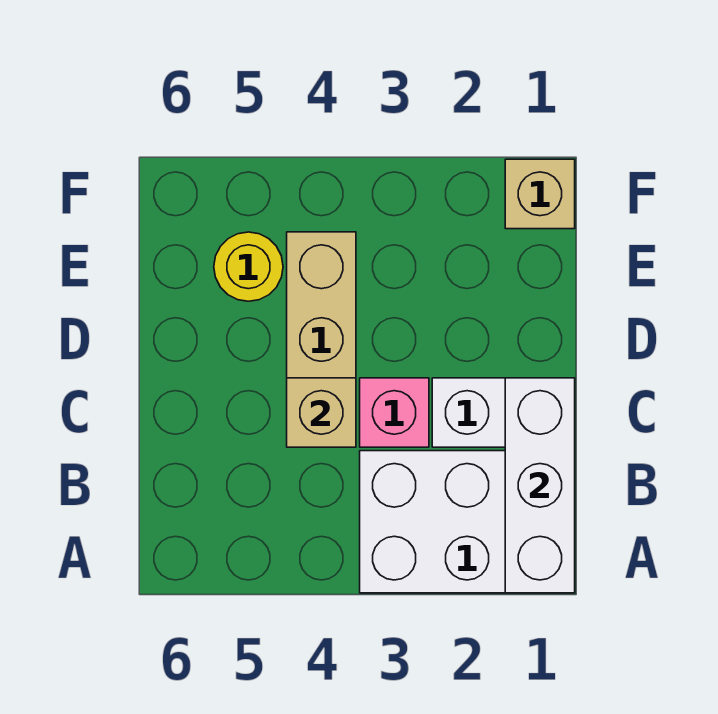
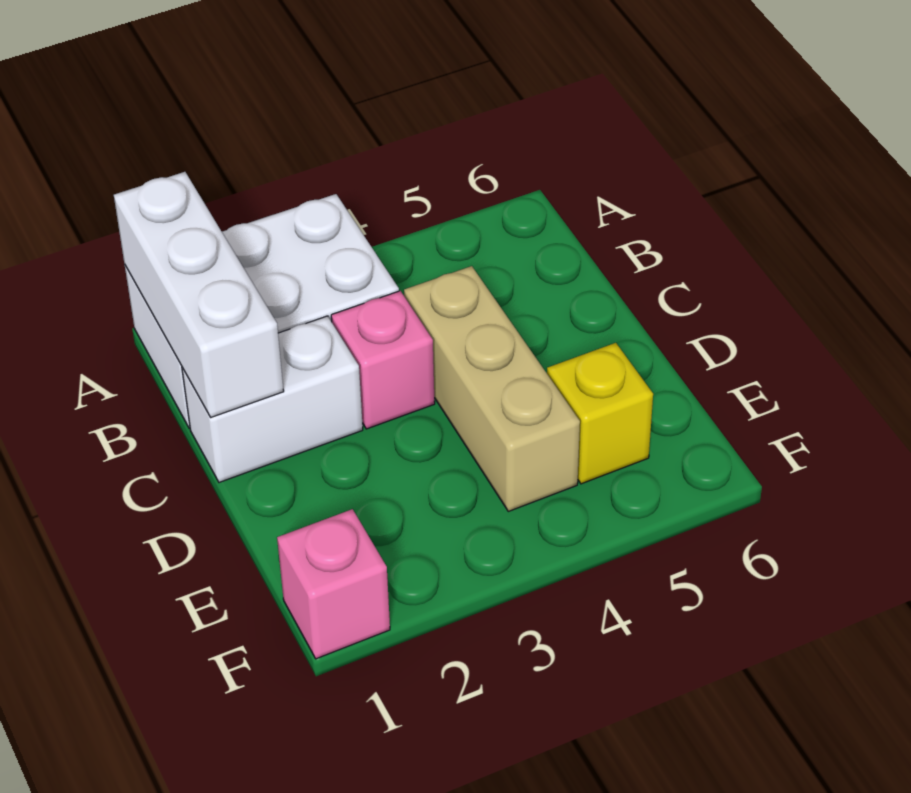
tan brick C4 level 2 -> none
yellow round brick E5 level 1 -> yellow brick E5 level 1
tan brick F1 level 1 -> pink brick F1 level 1

